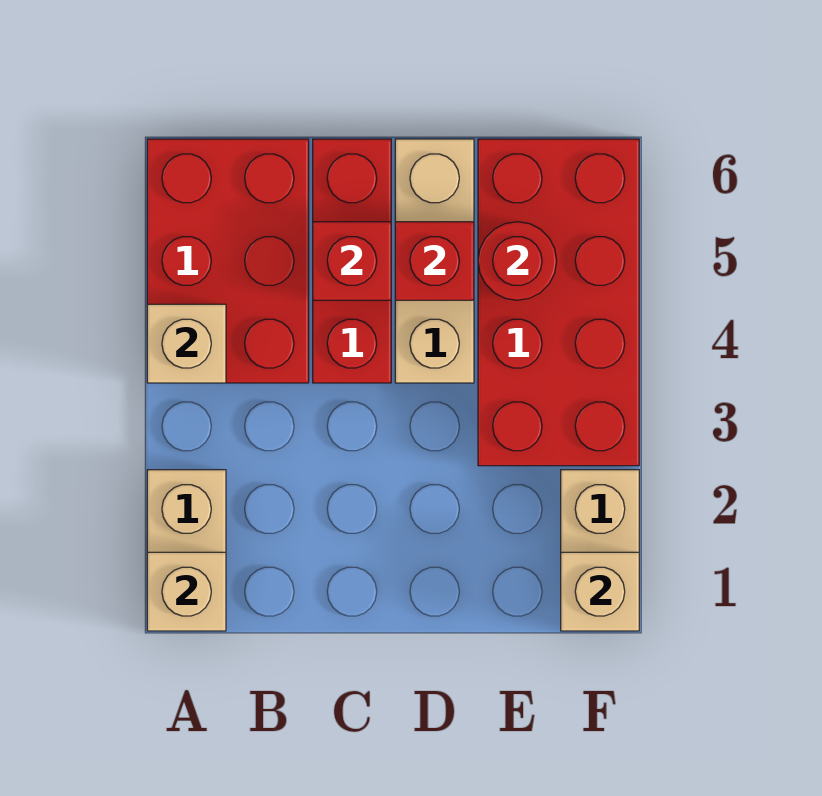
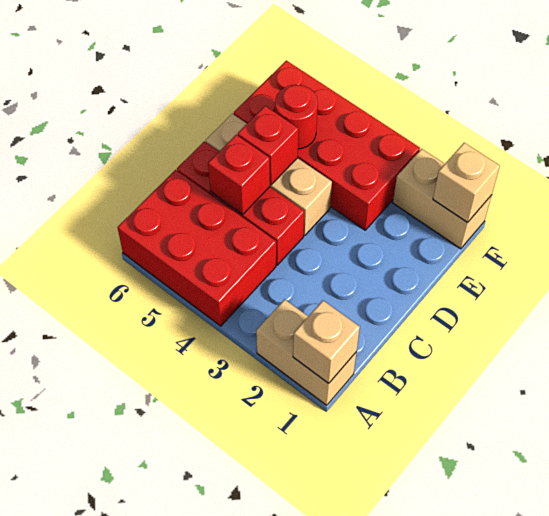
tan brick A4 level 2 -> none

